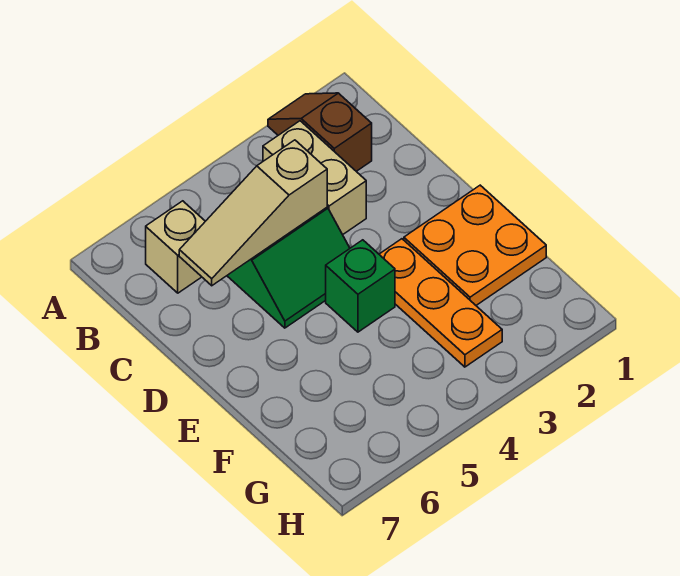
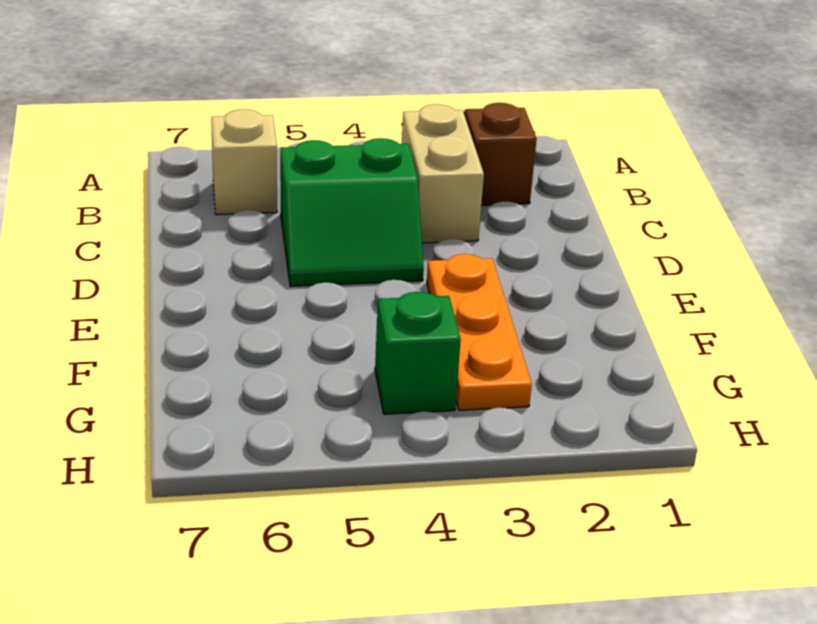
tan slope C4:C6 level 2 top 4 -> none
orange plate E1:F2 level 1 -> none
green brick E4 level 1 -> green brick G4 level 1

